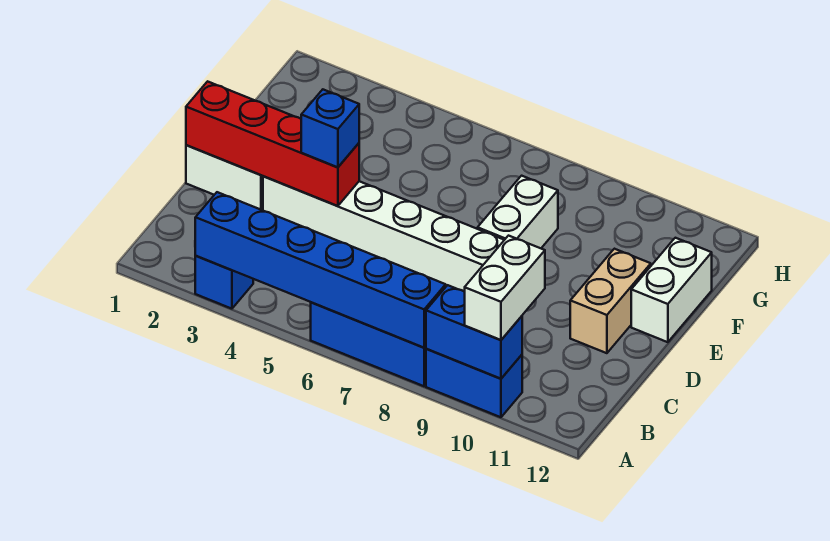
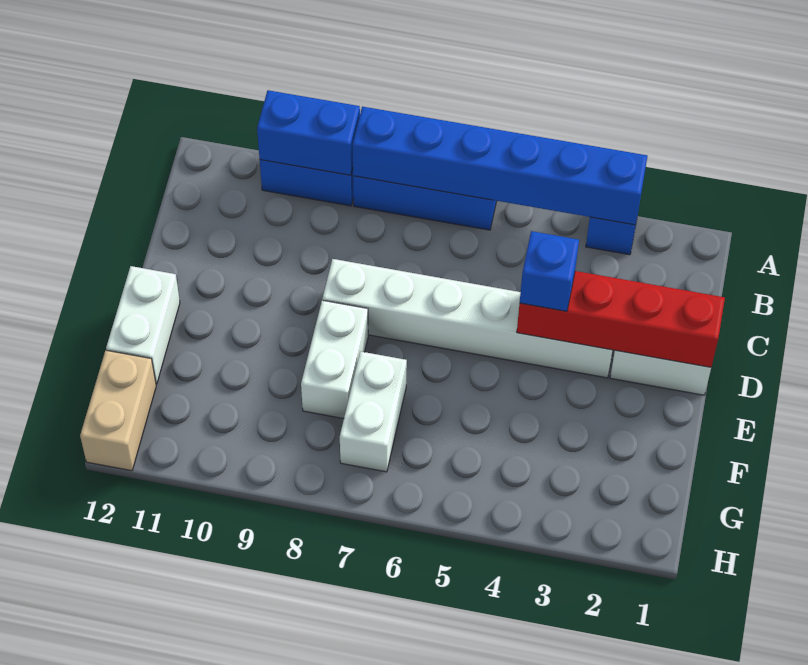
white brick A10:B10 level 3 -> white brick F7:G7 level 1
tan brick D11:E11 level 1 -> tan brick G12:H12 level 1

